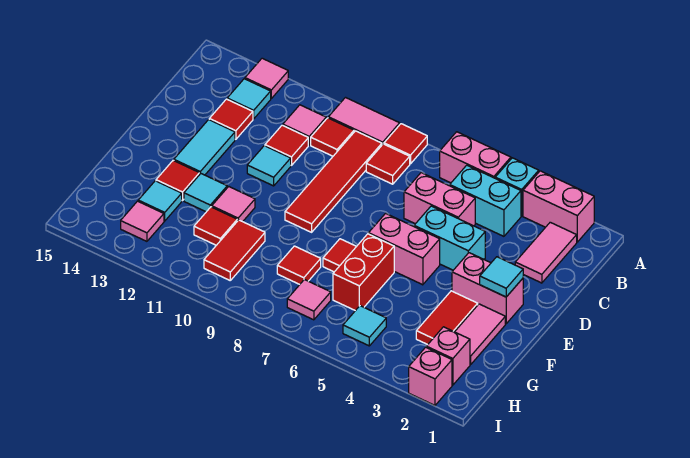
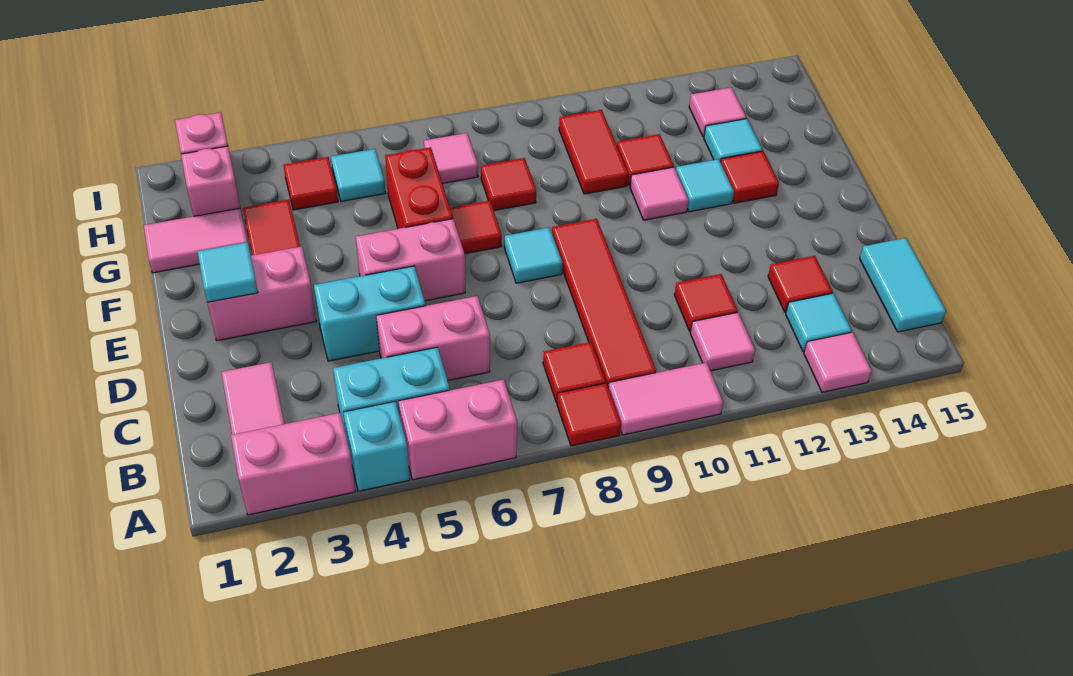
red tile B10 level 1 -> red tile H4 level 1
cyan tile D11 level 1 -> cyan tile E8 level 1
cyan tile D13:E13 level 1 -> cyan tile B15:C15 level 1
pink tile F2:G2 level 1 -> pink tile G1:G2 level 1

